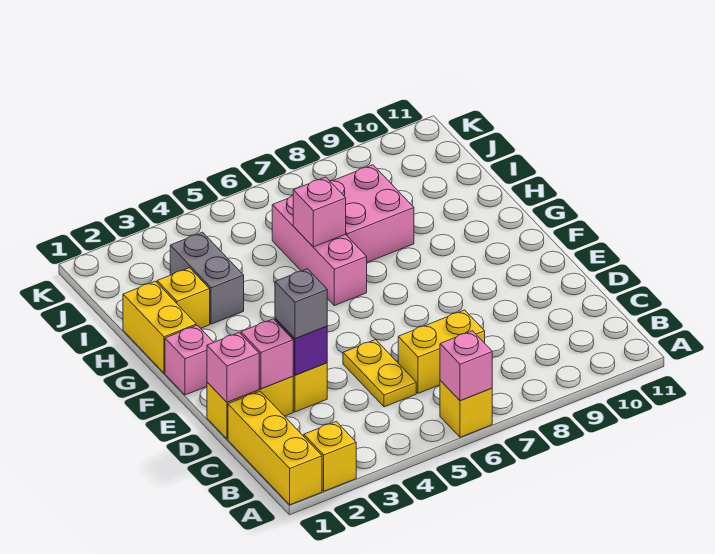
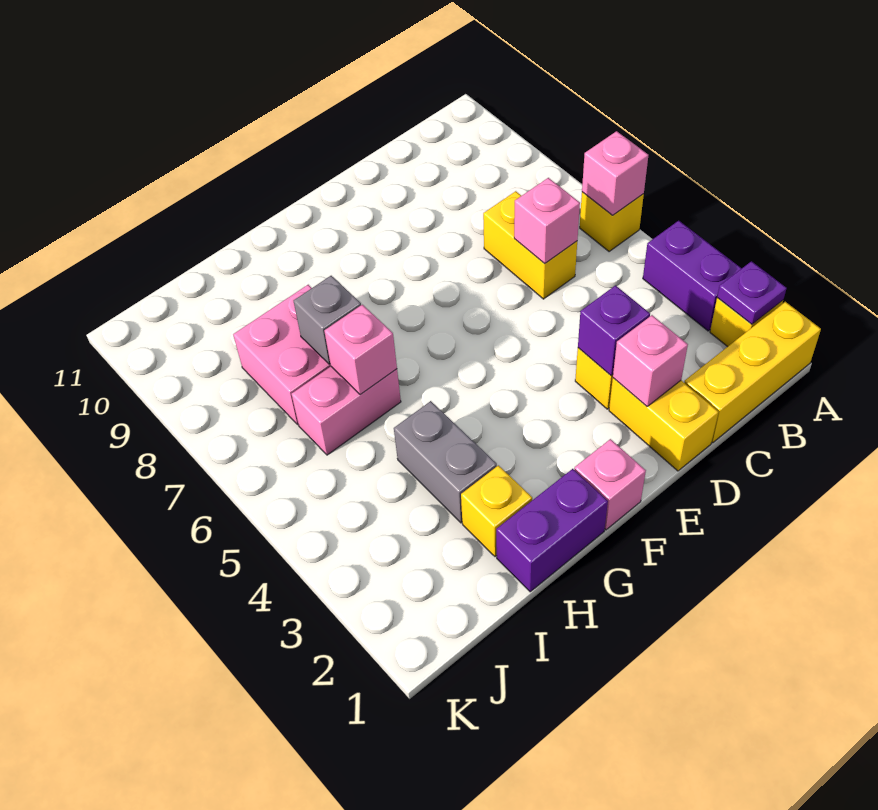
none -> purple plate A2 level 2
none -> purple brick A3:A4 level 1
yellow plate C5:D5 level 1 -> none
pink brick D1 level 2 -> pink brick C6 level 2
grey brick D3 level 3 -> grey brick H7 level 2
yellow brick G1:H1 level 1 -> purple brick G1:H1 level 1
pink brick G6:I6 level 1 -> pink brick H6:I6 level 1
grey brick H3:I3 level 1 -> grey brick H3:H4 level 1

